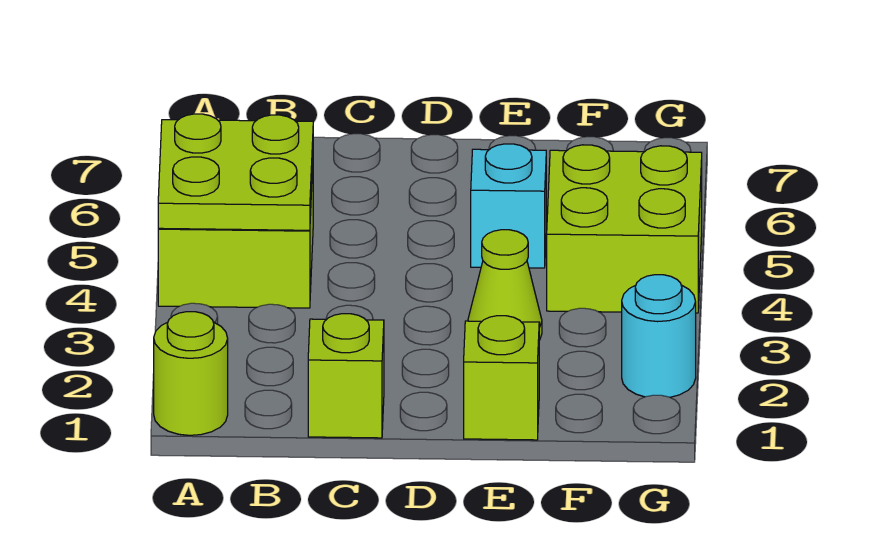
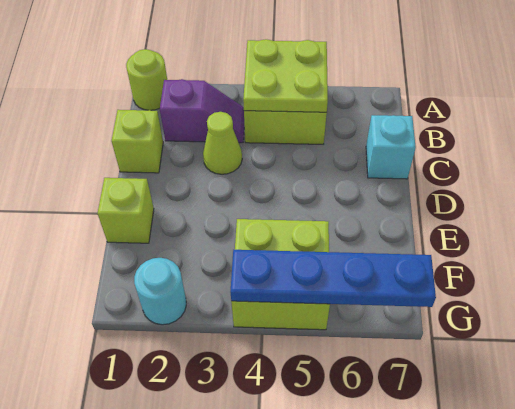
none -> purple slope B2:B3 level 1 top 2
lime cone E3 level 1 -> lime cone C3 level 1
cyan brick E5 level 1 -> cyan brick C7 level 1
none -> blue plate G4:G7 level 2

